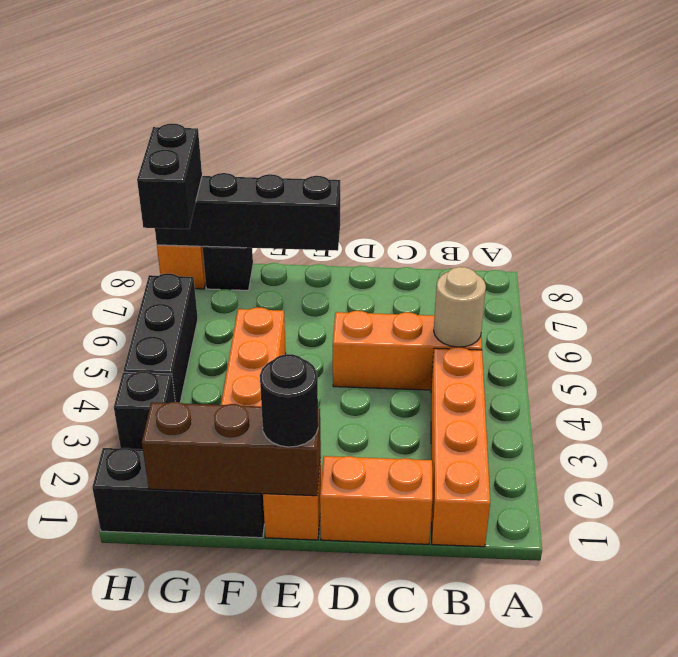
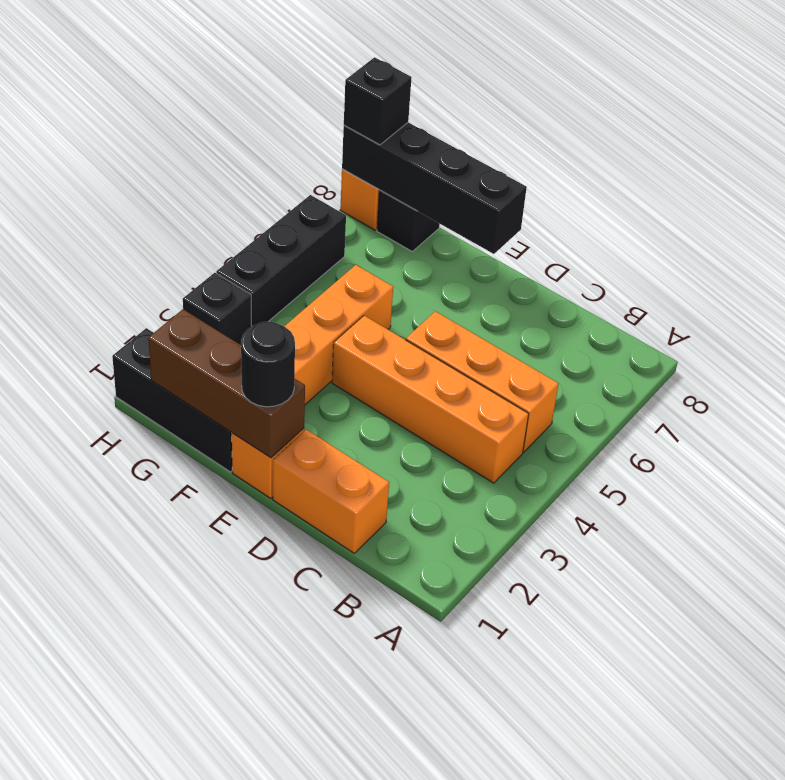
orange brick B1:B4 level 1 -> orange brick B4:E4 level 1
tan round brick B5 level 2 -> none
black brick H7:H8 level 3 -> black brick H8 level 3

